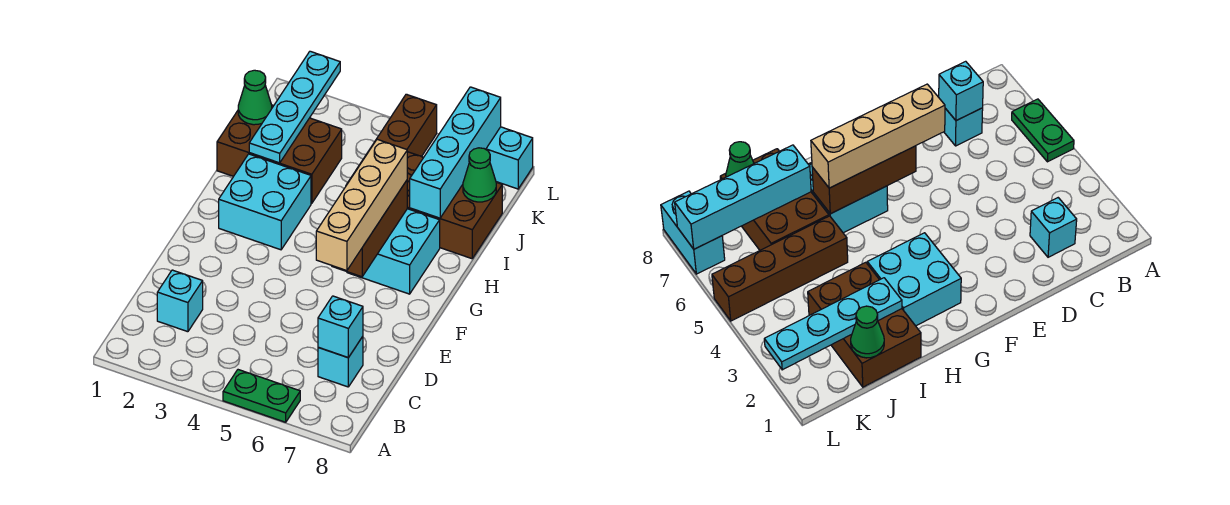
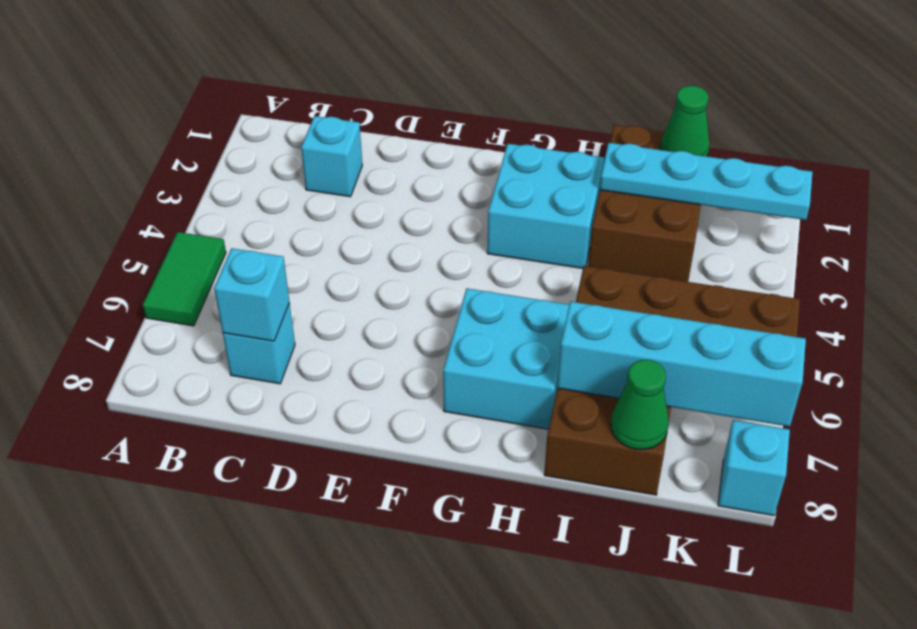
green plate A5:A6 level 1 -> green tile A5:A6 level 1
tan brick E6:H6 level 3 -> none
brown brick F6:H6 level 2 -> none
cyan brick L7:L8 level 1 -> cyan brick L8 level 1

